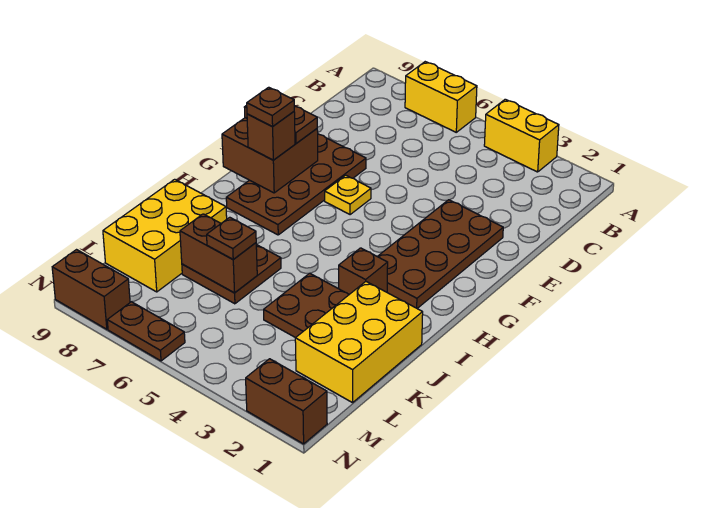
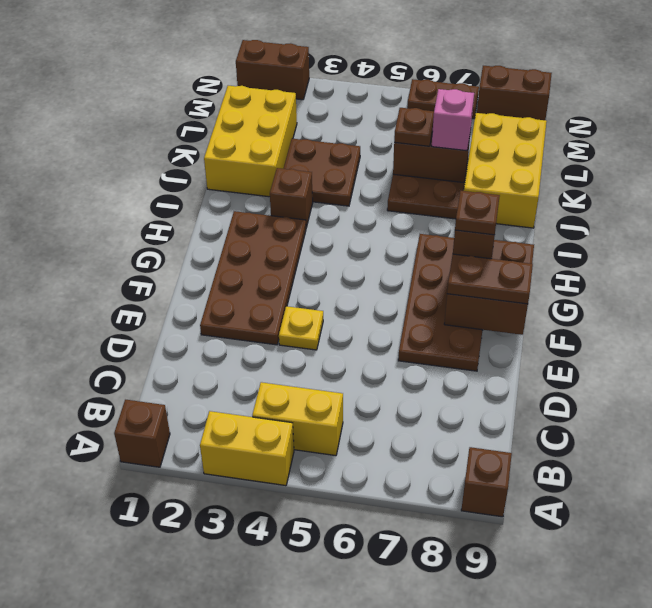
none -> brown brick A1 level 1
yellow brick A6:A7 level 1 -> yellow brick B4:B5 level 1
none -> brown brick A9 level 1
yellow plate F6 level 1 -> yellow plate E4 level 1
none -> pink brick K7 level 3

